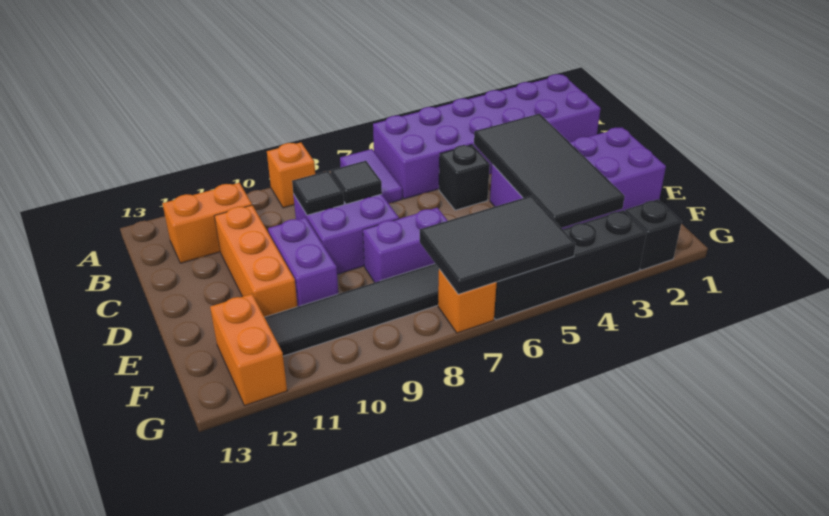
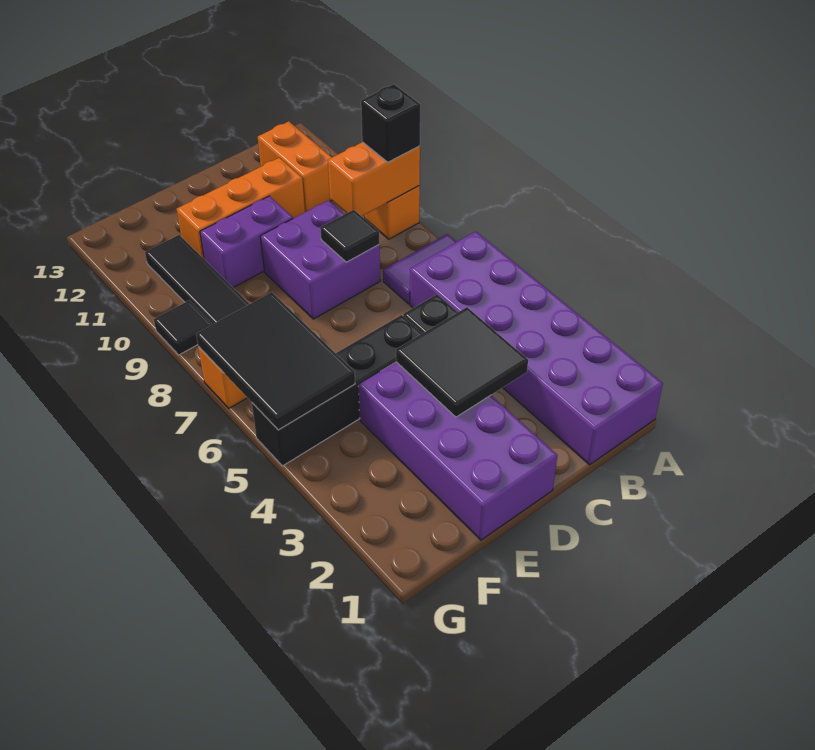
black tile C3:F4 level 2 -> black tile C3:D4 level 2
black tile C9 level 2 -> black tile G9 level 1
purple brick E7:E8 level 1 -> none
orange brick F12:G12 level 1 -> orange brick A9:B9 level 2
black brick G2 level 1 -> black brick A9 level 3
black brick G3:G6 level 1 -> black brick D5:G5 level 1

